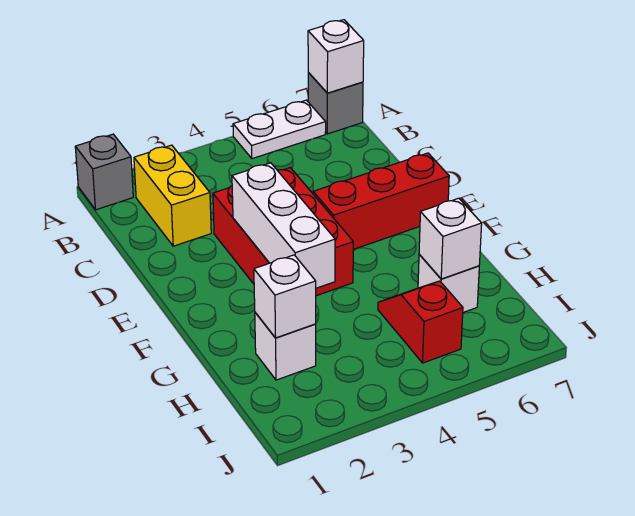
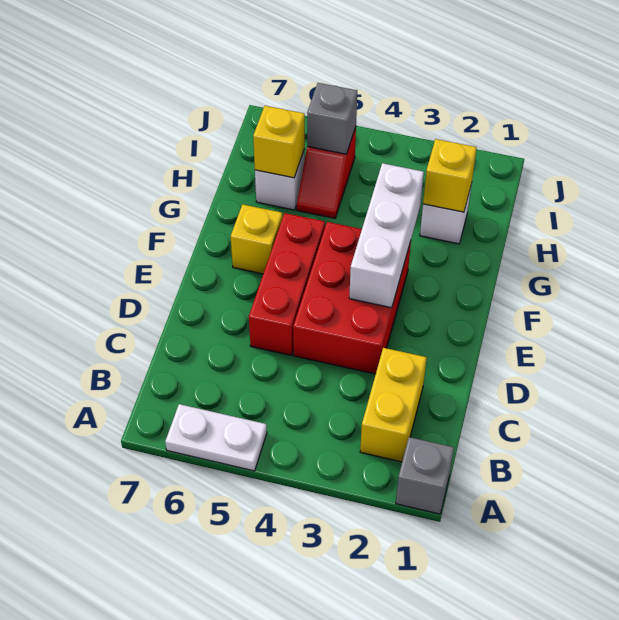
grey brick A7 level 1 -> grey brick I5 level 2
white brick A7 level 2 -> none
red brick E5:E7 level 1 -> red brick D5:F5 level 1
none -> yellow brick F6 level 1
white brick H2 level 2 -> yellow brick H2 level 2
white brick H6 level 2 -> yellow brick H6 level 2

